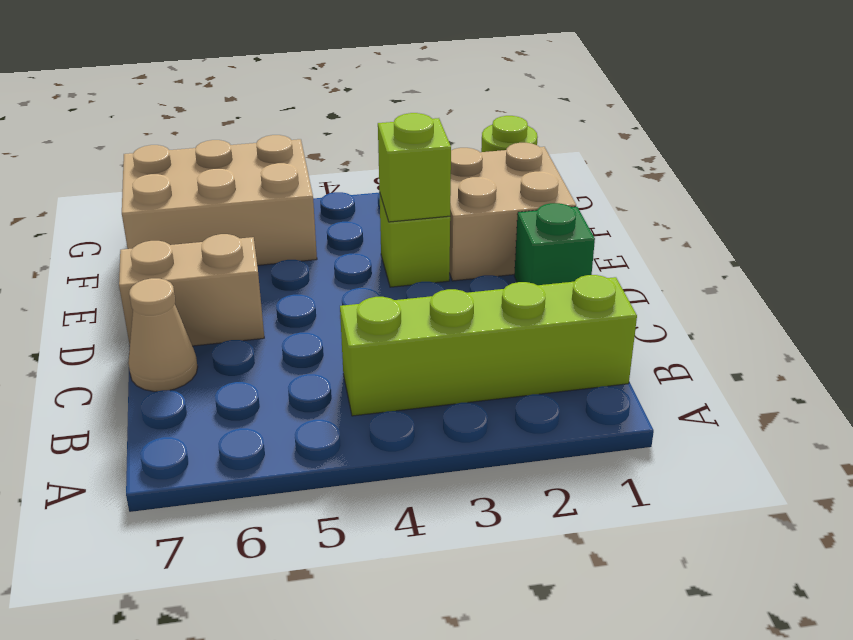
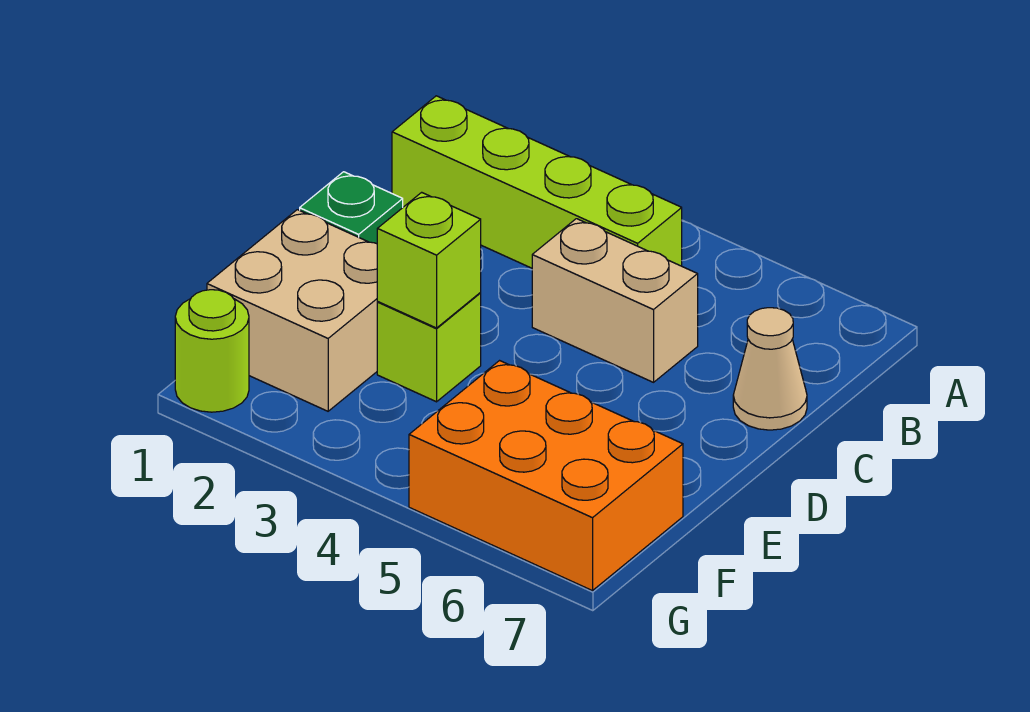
tan brick D6:D7 level 1 -> tan brick C4:C5 level 1
tan brick F5:G7 level 1 -> orange brick F5:G7 level 1

